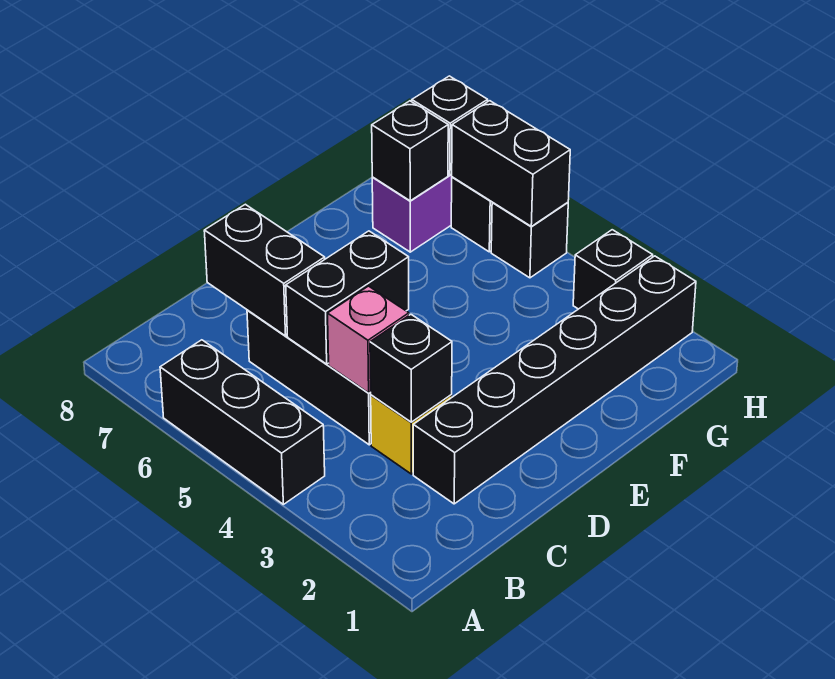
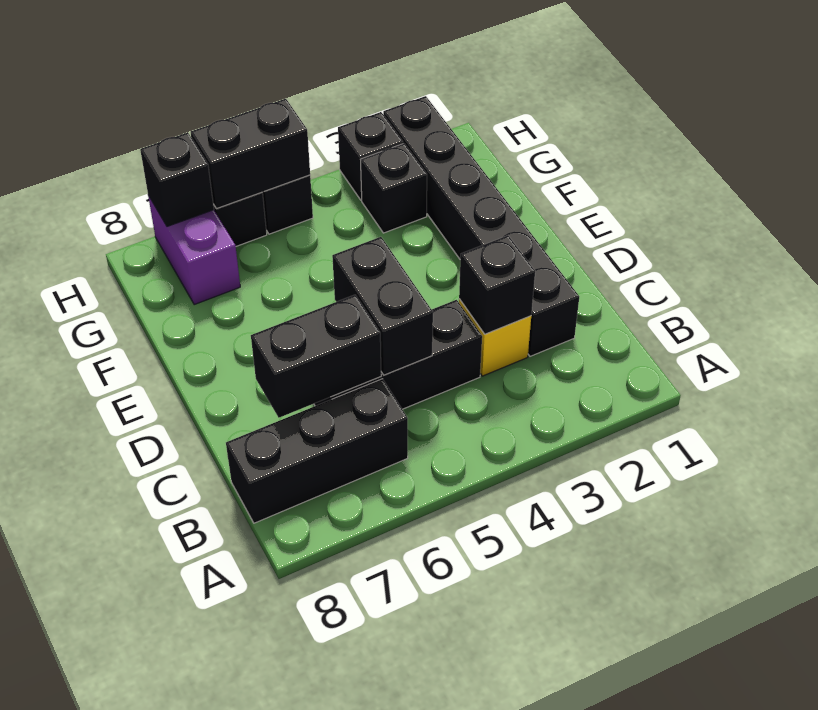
black brick A4:A6 level 1 -> black brick B6:B8 level 1
pink brick C4 level 2 -> none
black brick G7 level 2 -> black brick G3 level 1

